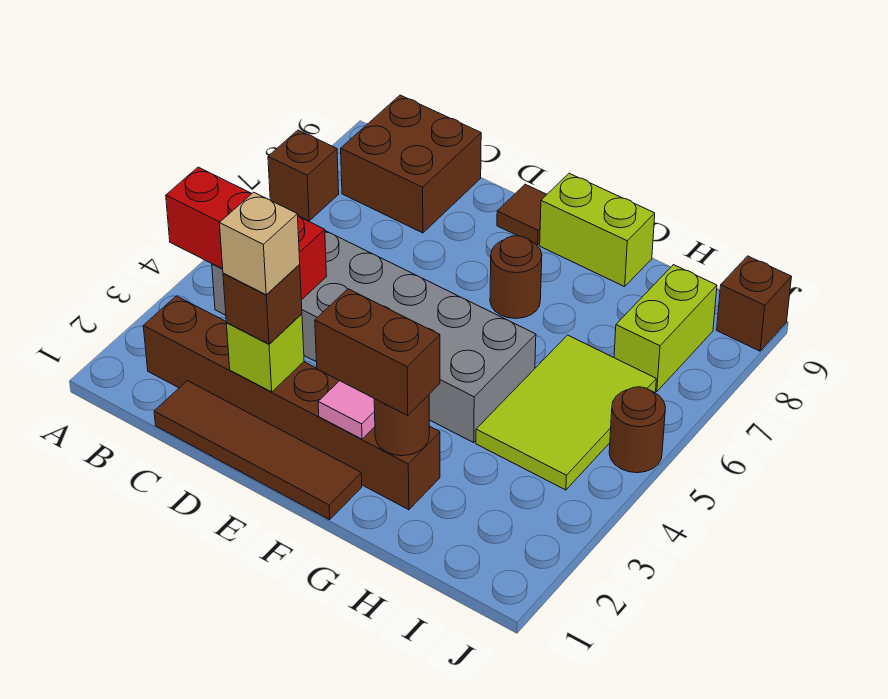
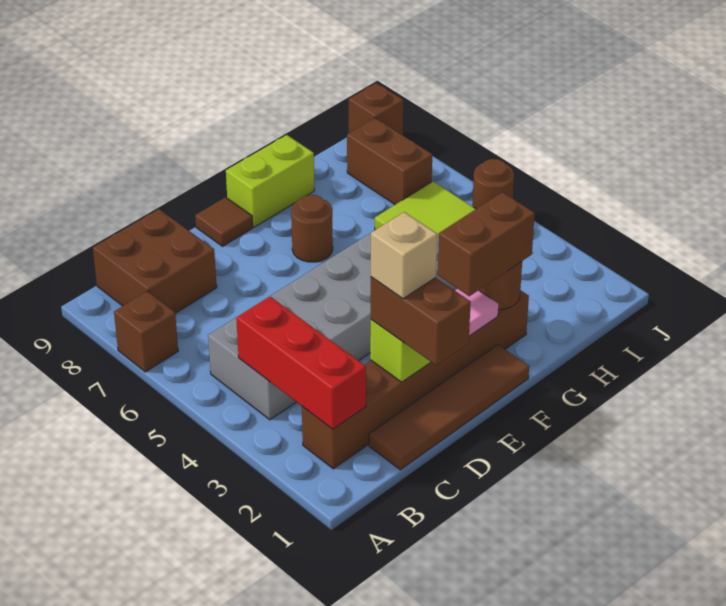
red brick A4:C4 level 2 -> red brick B2:B4 level 2
brown brick D2 level 3 -> brown brick D1:D2 level 3
lime brick I7:I8 level 1 -> brown brick I7:I8 level 1

